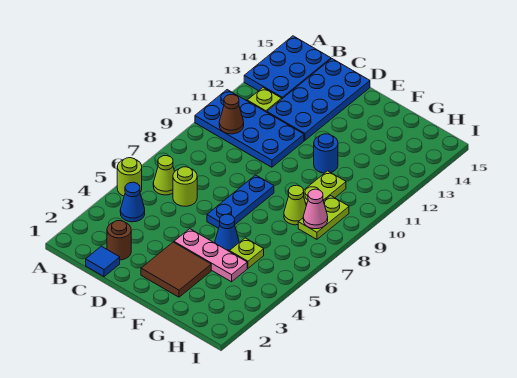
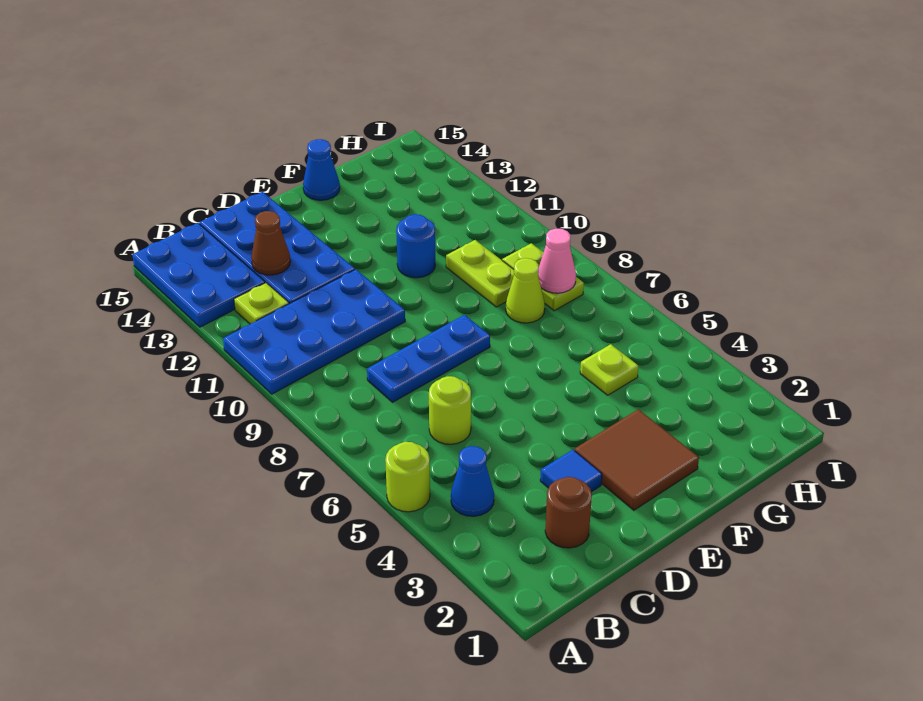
lime cone B6 level 1 -> none
brown cone B10 level 2 -> brown cone C13 level 2
blue tile C1 level 1 -> blue tile D3 level 1
pink plate E4:G4 level 1 -> none
blue plate E6:E8 level 1 -> blue plate C8:E8 level 1
blue cone F5 level 1 -> blue cone F15 level 1

